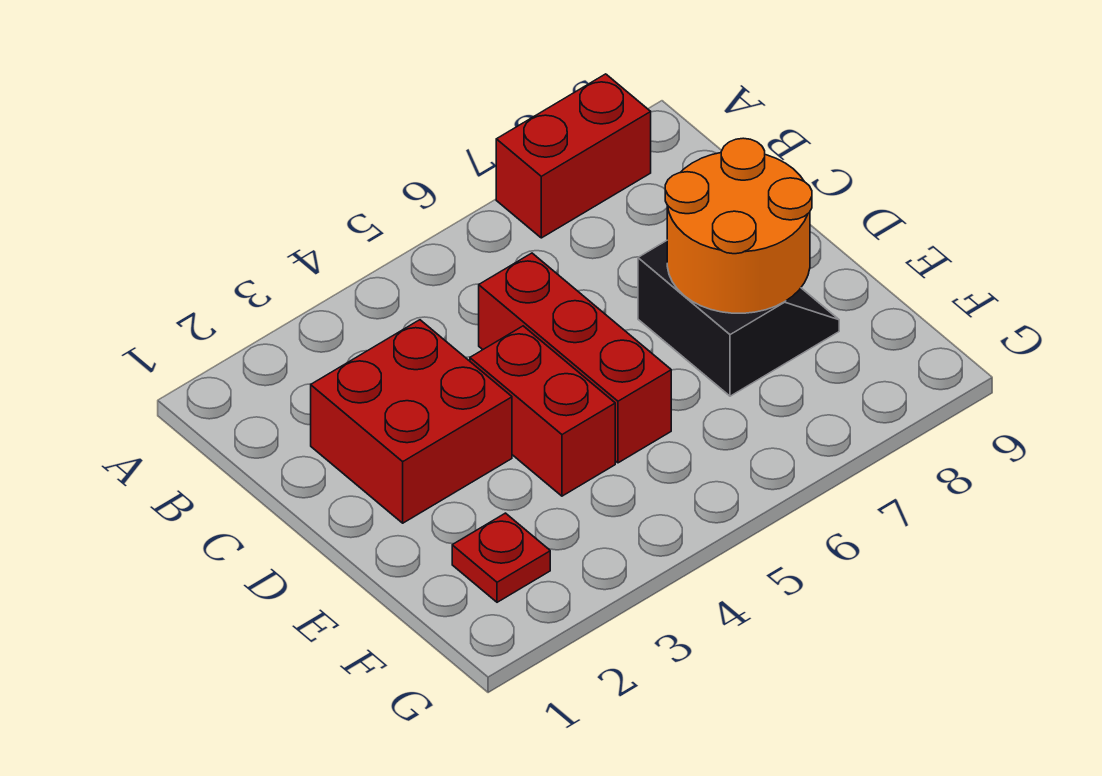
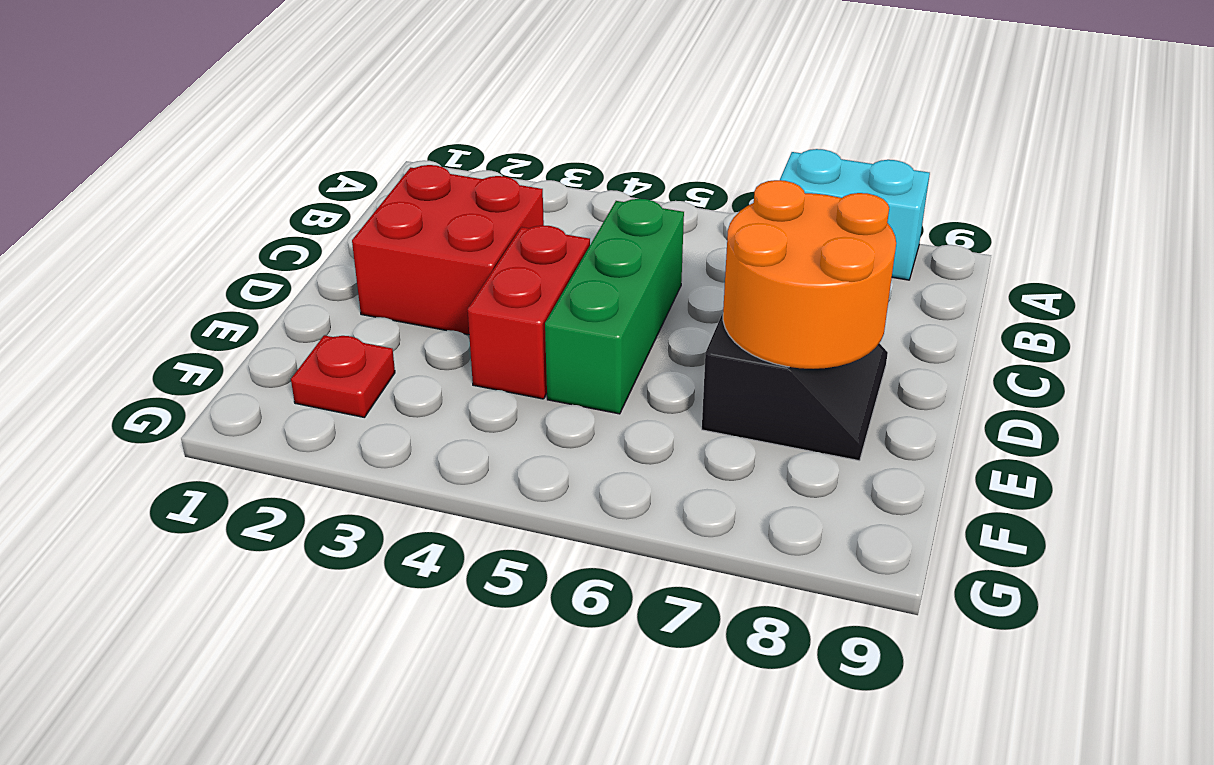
red brick A7:A8 level 1 -> cyan brick A7:A8 level 1
red brick C5:E5 level 1 -> green brick C5:E5 level 1

